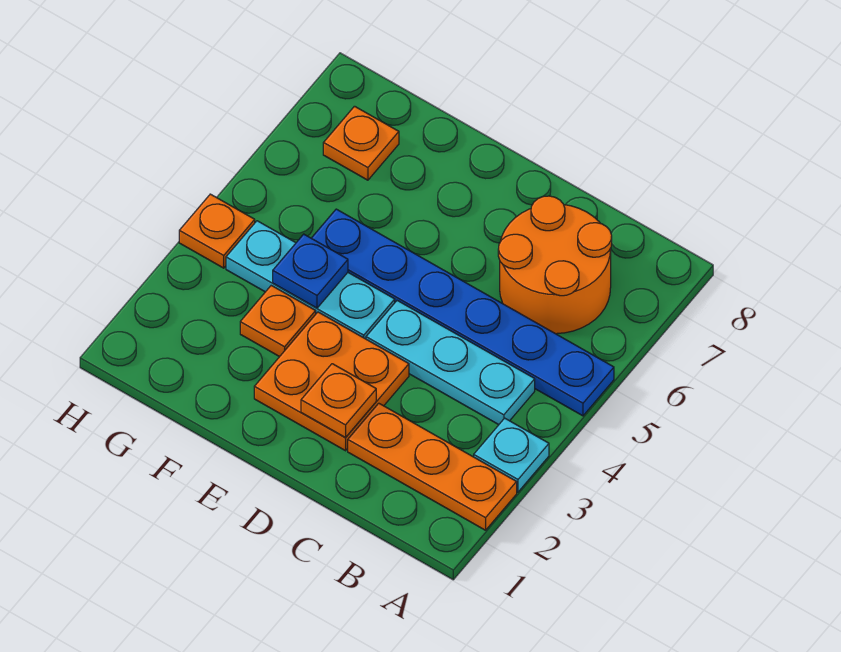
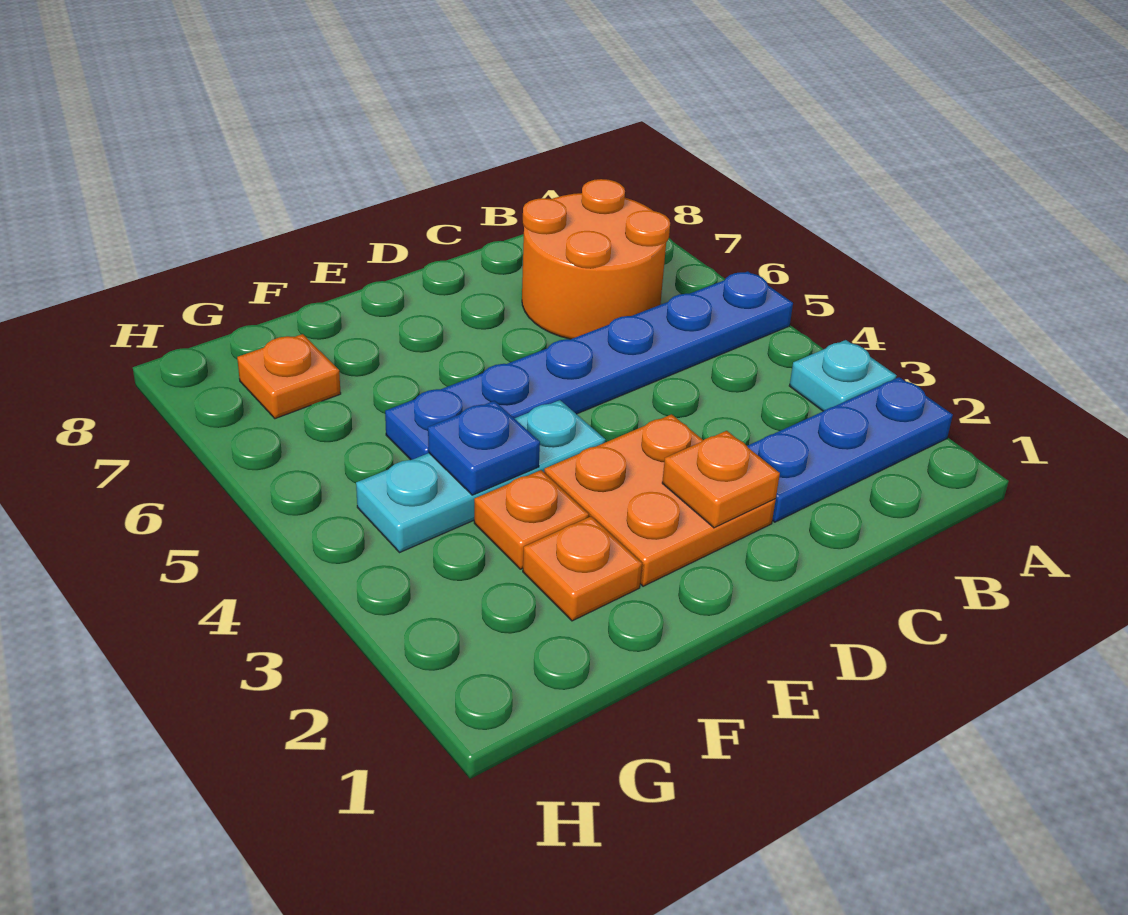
orange plate A2:C2 level 1 -> blue plate A2:C2 level 1
cyan plate B4:D4 level 1 -> none
orange plate H4 level 1 -> orange plate F2 level 1

